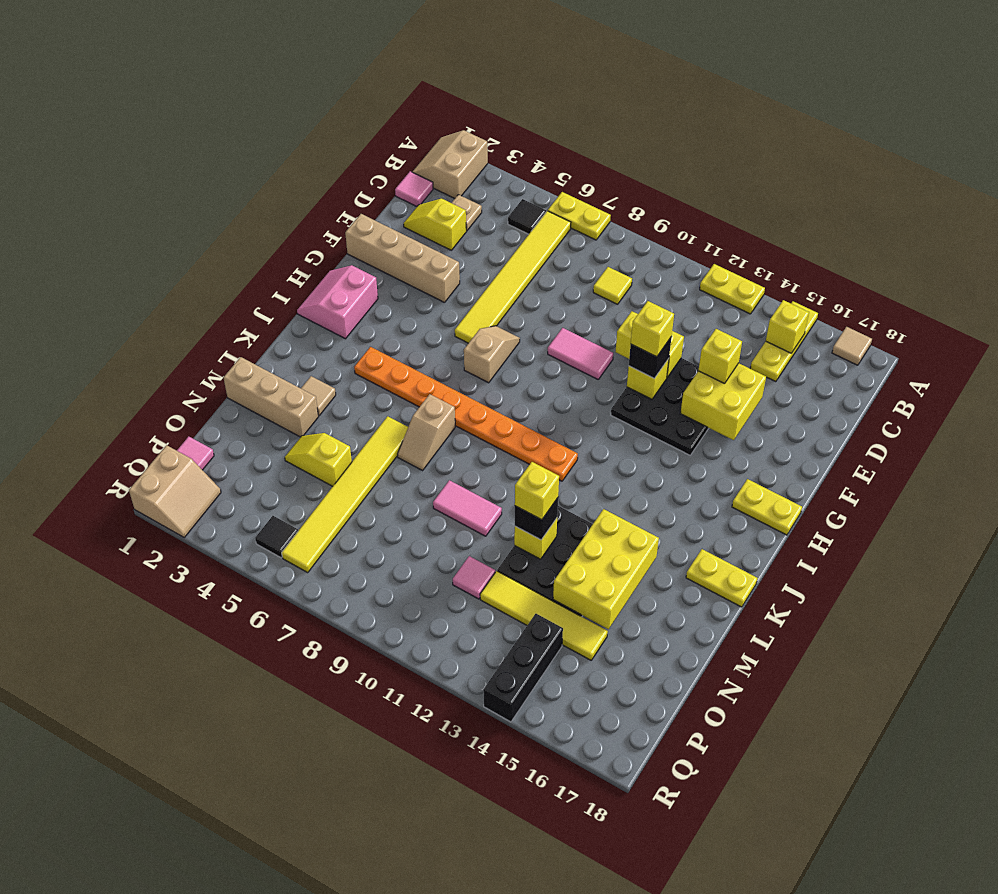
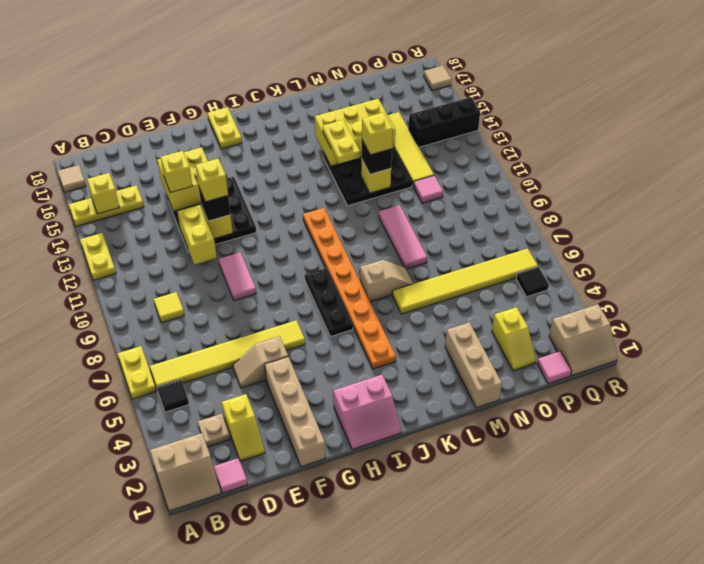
tan slope G7:H7 level 1 top H -> tan slope E5:F5 level 1 top F
none -> black plate I6:I8 level 1
yellow plate K17:K18 level 1 -> yellow plate L13:L14 level 3
tan tile L3 level 1 -> tan tile R17 level 1
pink tile M9:M10 level 1 -> pink tile M8:M10 level 1
yellow slope N4:N5 level 1 top 5 -> yellow slope O2:O3 level 1 top 3
tan slope Q1:R2 level 1 top 1 -> tan slope Q1:R2 level 1 top 2

